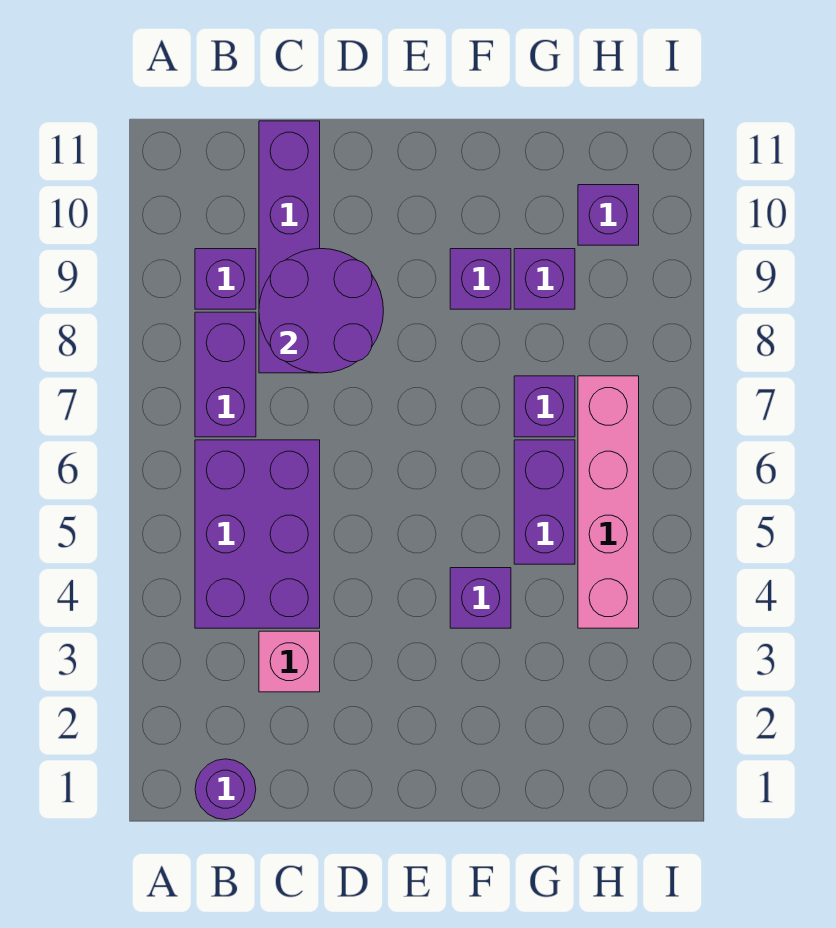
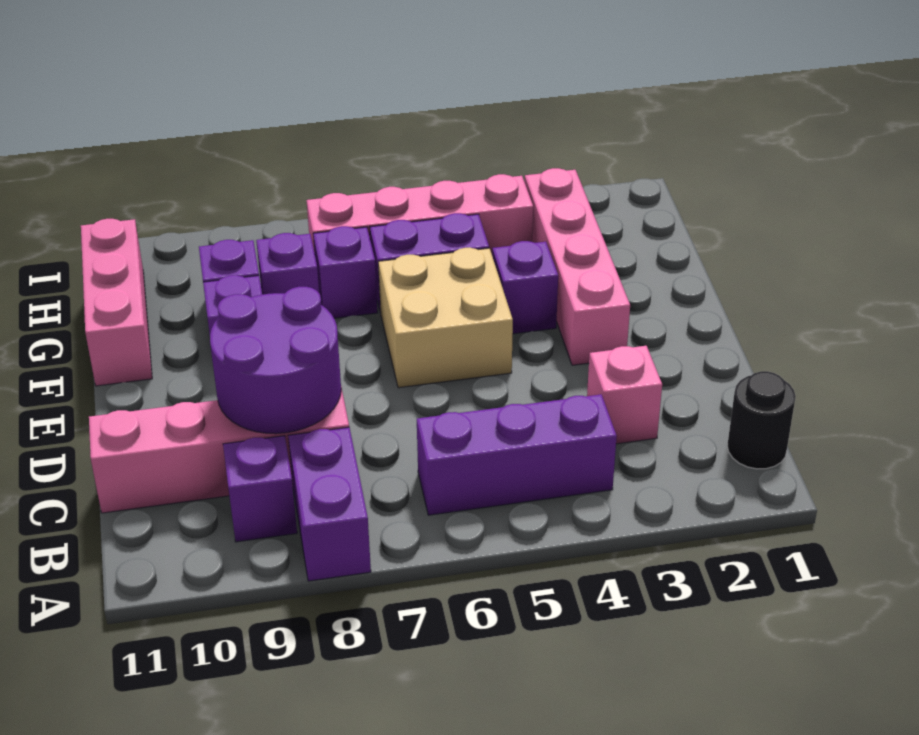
purple round brick B1 level 1 -> black round brick B1 level 1
purple brick B4:C6 level 1 -> purple brick B4:B6 level 1
purple brick B7:B8 level 1 -> purple brick A8:B8 level 1
purple brick C8:C11 level 1 -> pink brick C8:C11 level 1
none -> pink brick E3:H3 level 1
none -> tan brick E5:F6 level 1
none -> pink brick F11:H11 level 1
purple brick H10 level 1 -> purple brick G8 level 1

